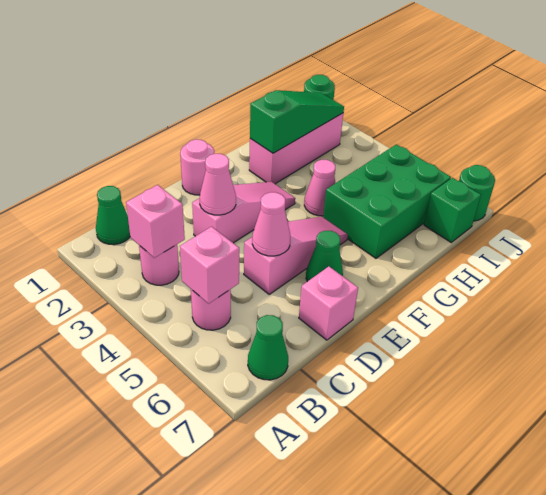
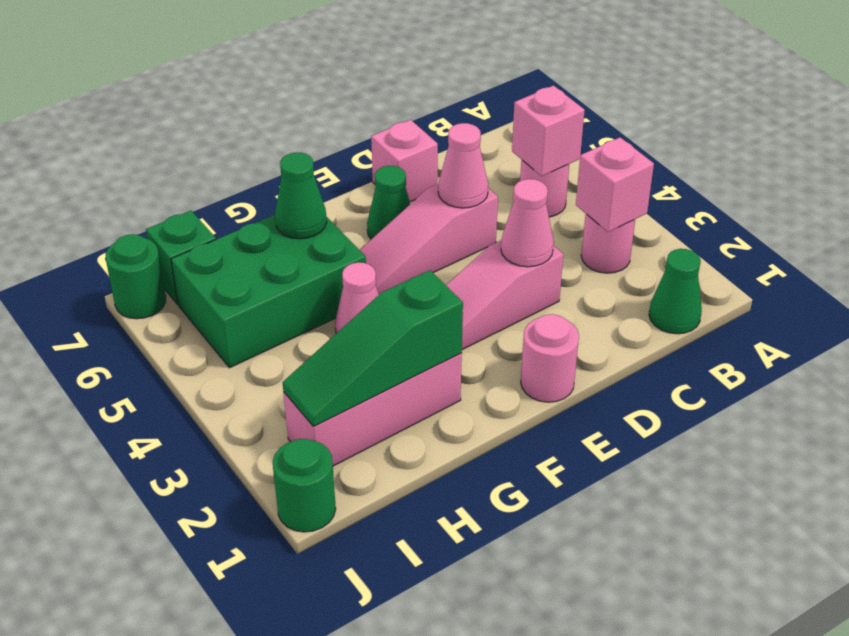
green cone B7 level 1 -> green cone G6 level 2

